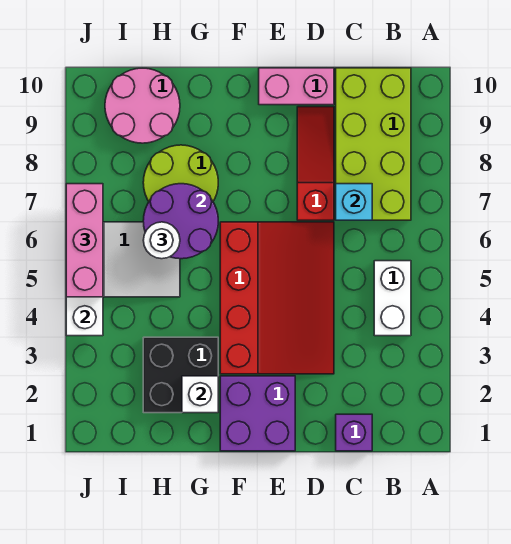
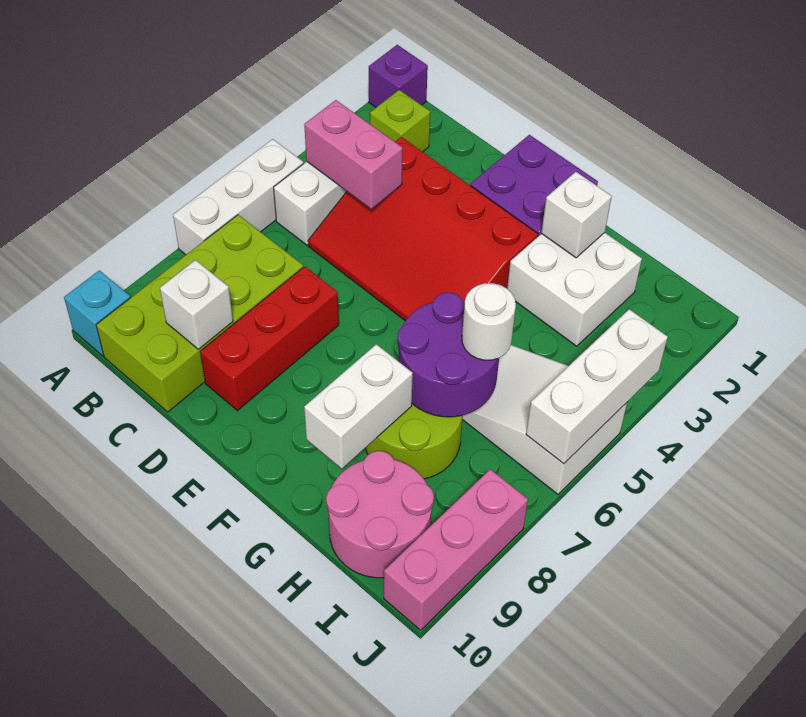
none -> white brick A5:A7 level 1
none -> lime brick B2 level 1
purple brick C1 level 1 -> purple brick A1 level 1
cyan brick C7 level 2 -> cyan brick A10 level 1
none -> white brick C9 level 2
red slope D3:F6 level 1 top F -> red slope C3:F5 level 1 top 3
red slope D7:D9 level 1 top 7 -> red brick D7:D9 level 1
pink brick D10:E10 level 1 -> pink brick B4:C4 level 2
black brick G2:H3 level 1 -> white brick G2:H3 level 1
none -> white brick G8:G9 level 2
pink brick J5:J7 level 3 -> pink brick J8:J10 level 1

